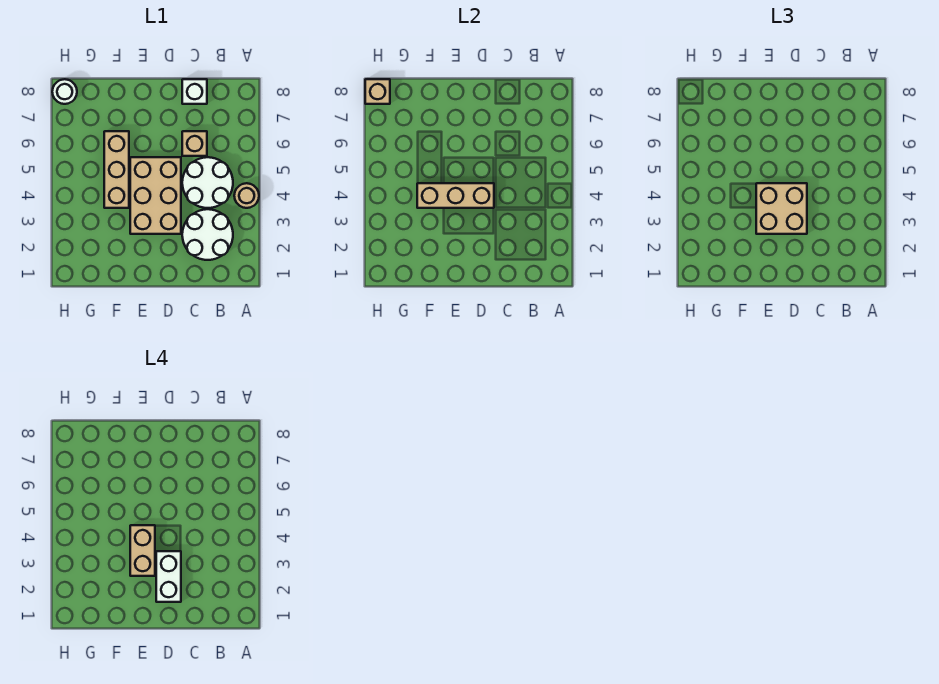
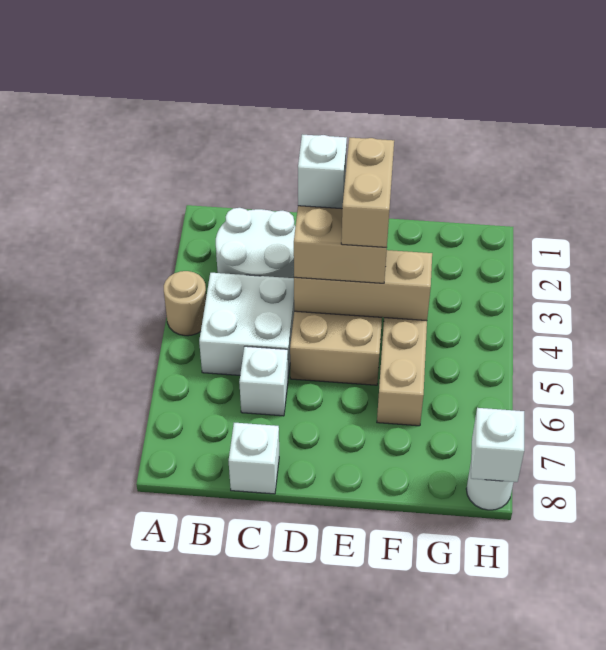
white round brick B4:C5 level 1 -> white brick B4:C5 level 1
tan brick C6 level 1 -> white brick C6 level 1
white brick D2:D3 level 4 -> white brick D3 level 4
tan brick H8 level 2 -> white brick H8 level 2

